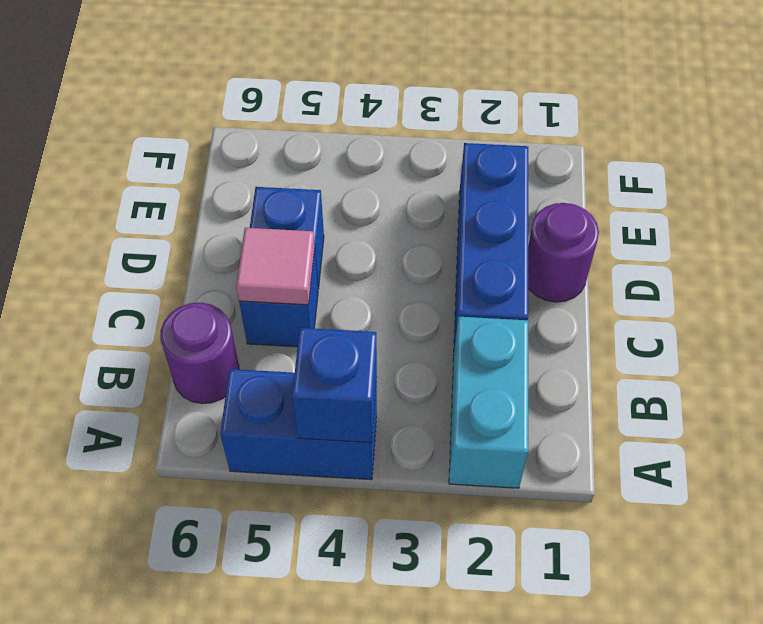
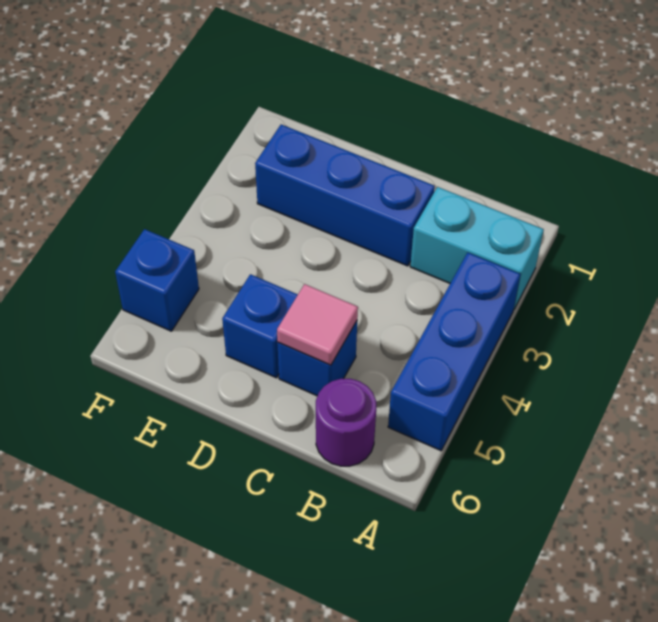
blue brick A4:A5 level 1 -> blue brick A3:A5 level 1
blue brick A4 level 2 -> blue brick F5 level 1
purple round brick D1 level 1 -> none

